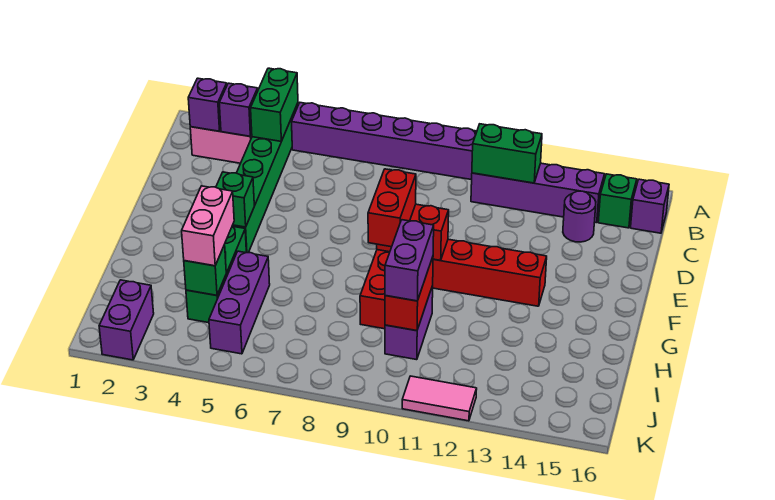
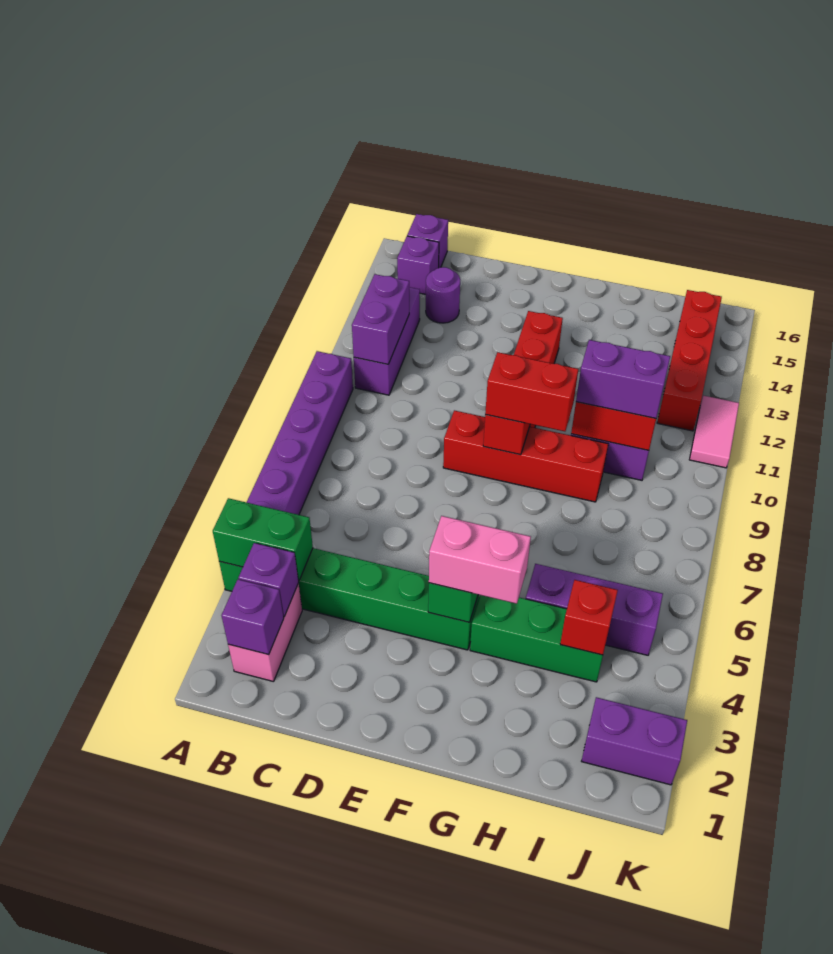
purple brick B11:B14 level 1 -> purple brick B11:B13 level 1
green brick B11:B12 level 2 -> purple brick B11:B12 level 2
green brick B15 level 1 -> purple brick B15 level 1
pink brick H4:I4 level 3 -> pink brick F4:G4 level 3
green brick I4 level 2 -> red brick I4 level 2
none -> red brick J12:J15 level 1

